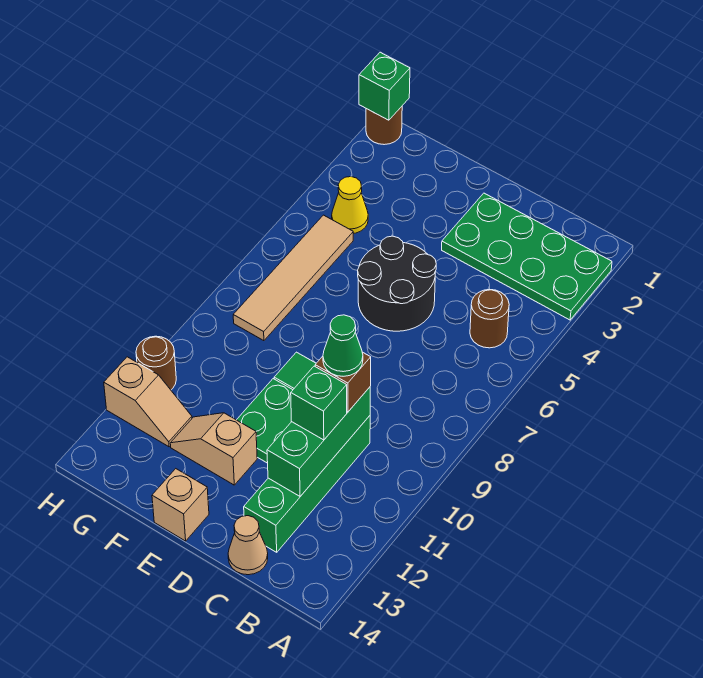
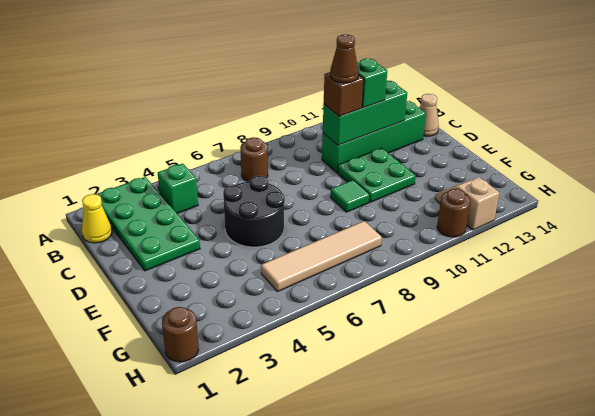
brown round brick B5 level 1 -> brown round brick B7 level 1
green cone C10 level 4 -> brown cone C10 level 4
tan slope E12:F12 level 1 top E -> none
tan brick E14 level 1 -> none
yellow cone G4 level 1 -> yellow cone B1 level 1
green brick H1 level 2 -> green brick B4 level 1

